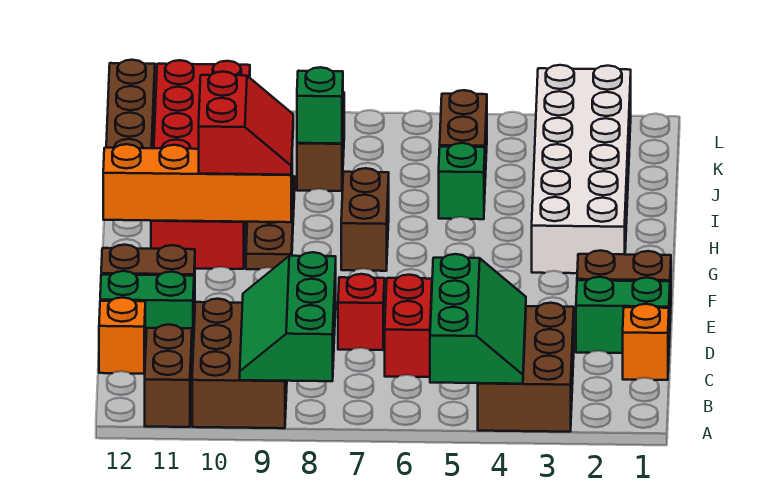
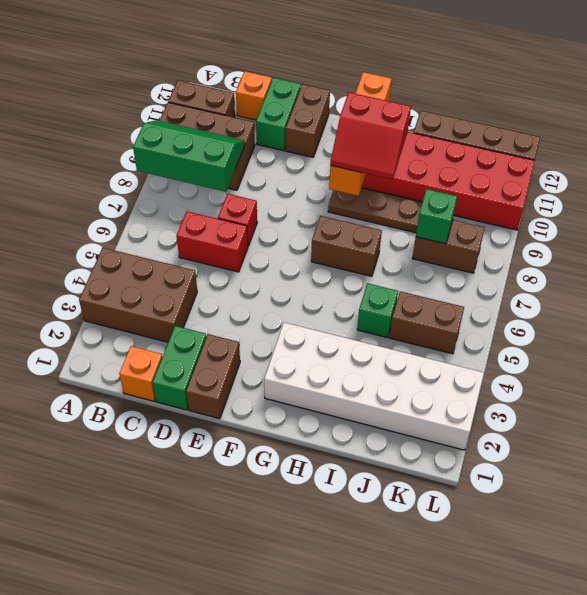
green slope A4:C5 level 2 top 5 -> none

